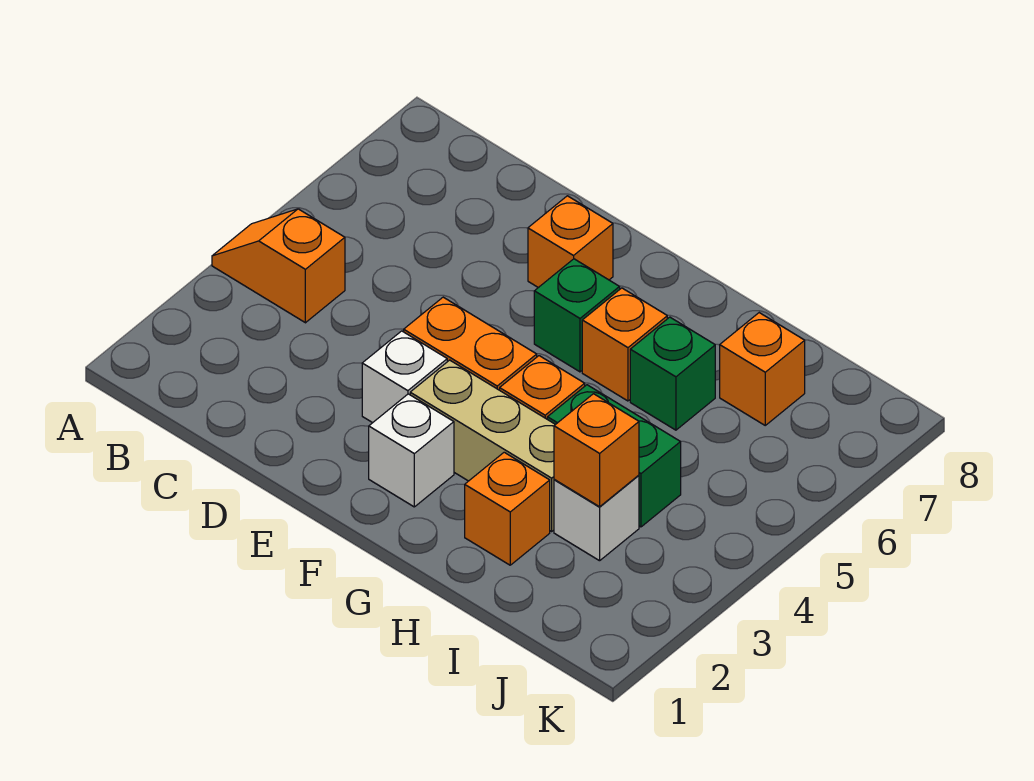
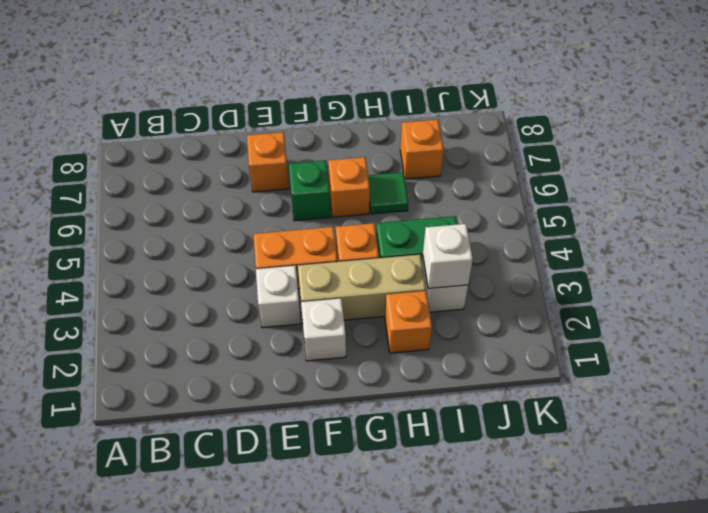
orange slope A4:B4 level 1 top B -> none
green brick H6 level 1 -> green tile H6 level 1
orange brick I3 level 2 -> white brick I3 level 2

